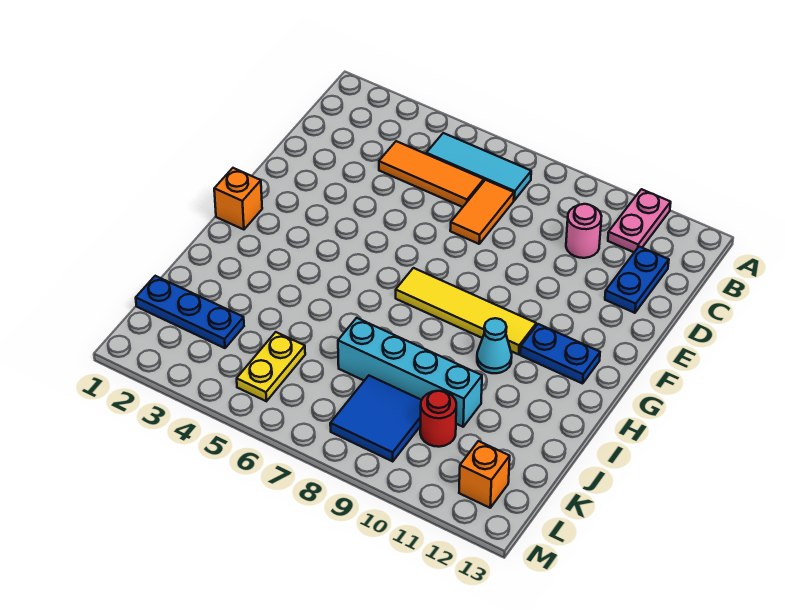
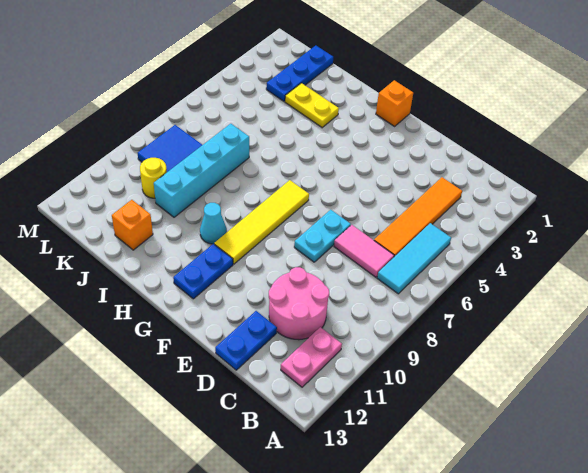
pink plate A11:B11 level 1 -> pink plate B11:B12 level 1
orange tile C4:C6 level 1 -> orange tile C3:C6 level 1
orange tile C7:D7 level 1 -> pink tile C7:D7 level 1
pink round brick C10 level 1 -> pink round brick C10:D11 level 1
blue plate C12:D12 level 1 -> blue plate D12:D13 level 1
none -> cyan plate E7:E8 level 1
yellow plate K5:L5 level 1 -> yellow plate I3:J3 level 1
red round brick K10 level 1 -> yellow round brick K10 level 1
orange brick L12 level 1 -> orange brick J12 level 1

